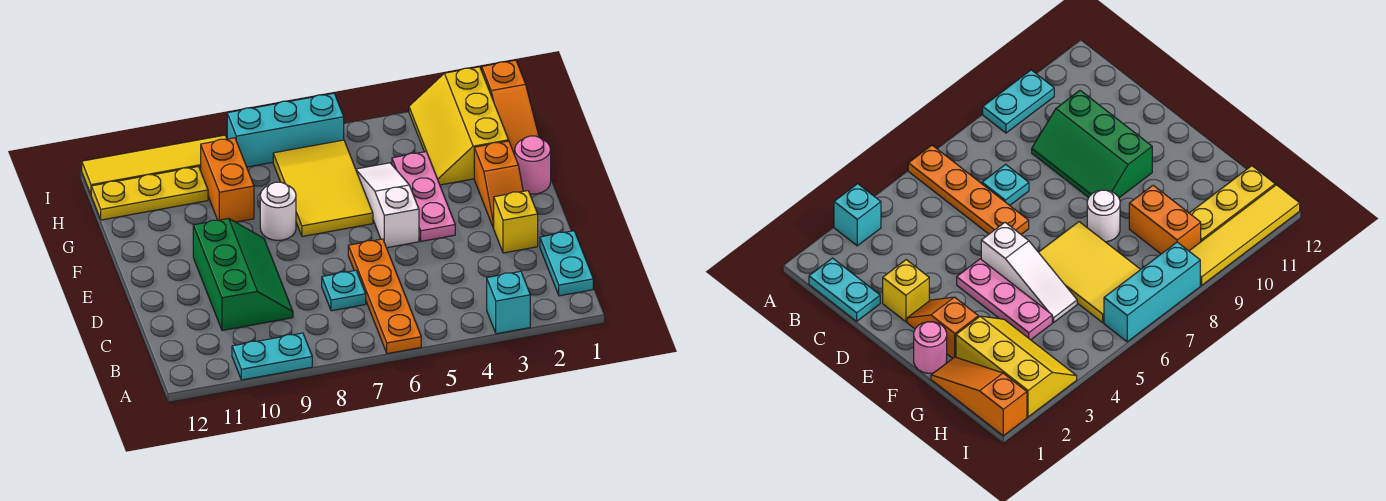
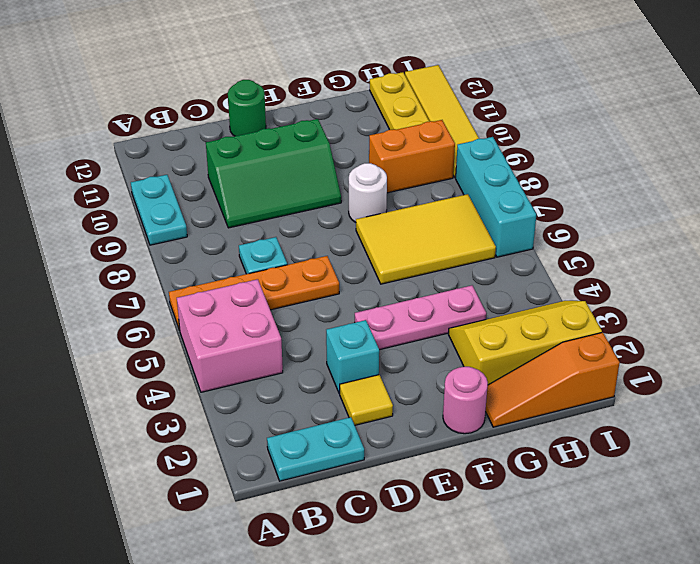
cyan brick A3 level 1 -> cyan brick D3 level 1
none -> pink brick A4:B5 level 1
yellow brick D2 level 1 -> yellow tile D2 level 1
none -> green round brick D12 level 1
orange slope E2:F2 level 1 top F -> none
white slope E5:G5 level 1 top E -> none

